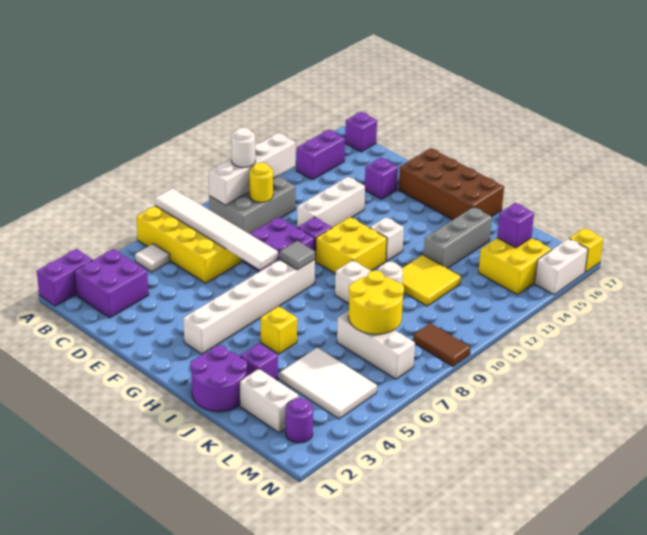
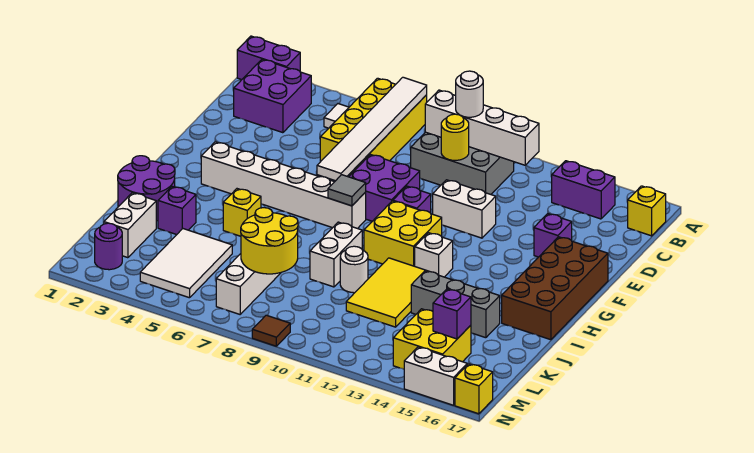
purple brick B17 level 1 -> yellow brick B17 level 1
white brick E11:E13 level 1 -> white brick E11:E12 level 1
yellow tile J11:K12 level 1 -> yellow tile I11:K12 level 1
brown tile M9:N9 level 1 -> brown tile N9 level 1

